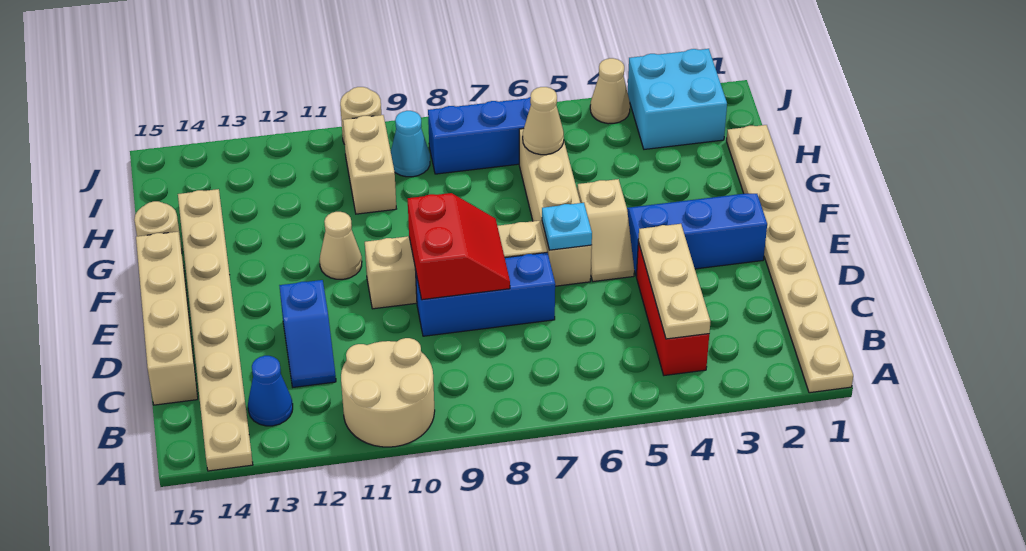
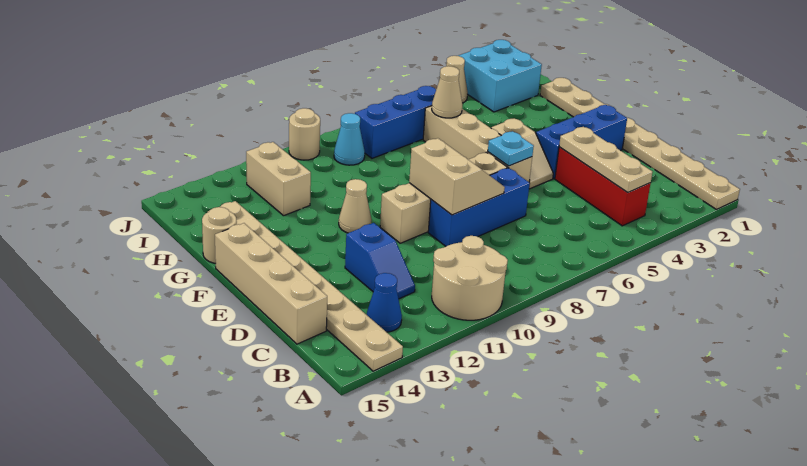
red slope D8:E9 level 2 top 9 -> tan slope D8:E9 level 2 top 9
tan brick H10:I10 level 1 -> tan brick H12:I12 level 1

